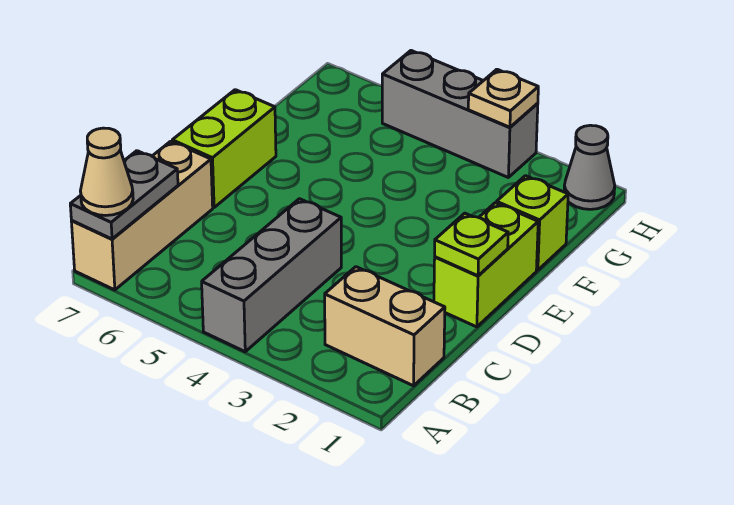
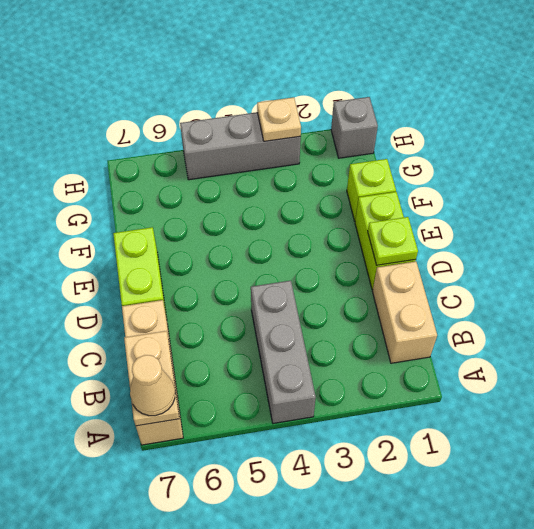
grey plate A7:B7 level 2 -> tan plate A7:B7 level 2
tan brick B1:B2 level 1 -> tan brick B1:C1 level 1
grey cone H1 level 1 -> grey brick H1 level 1

